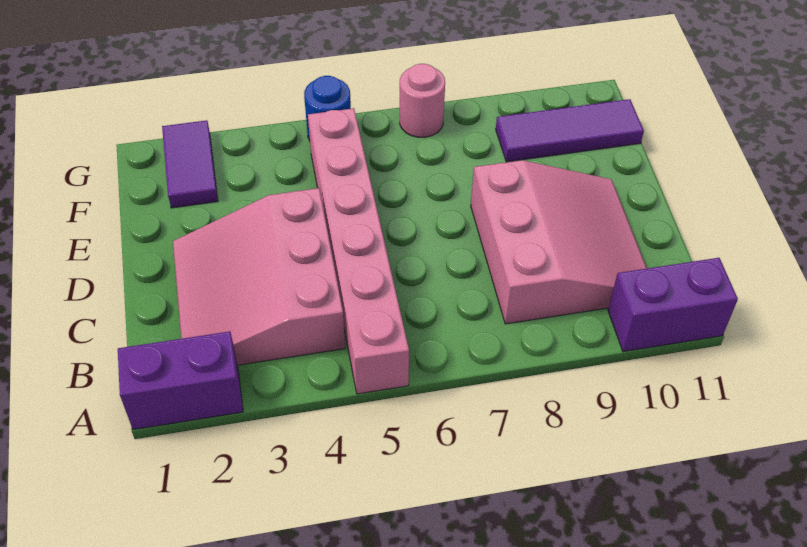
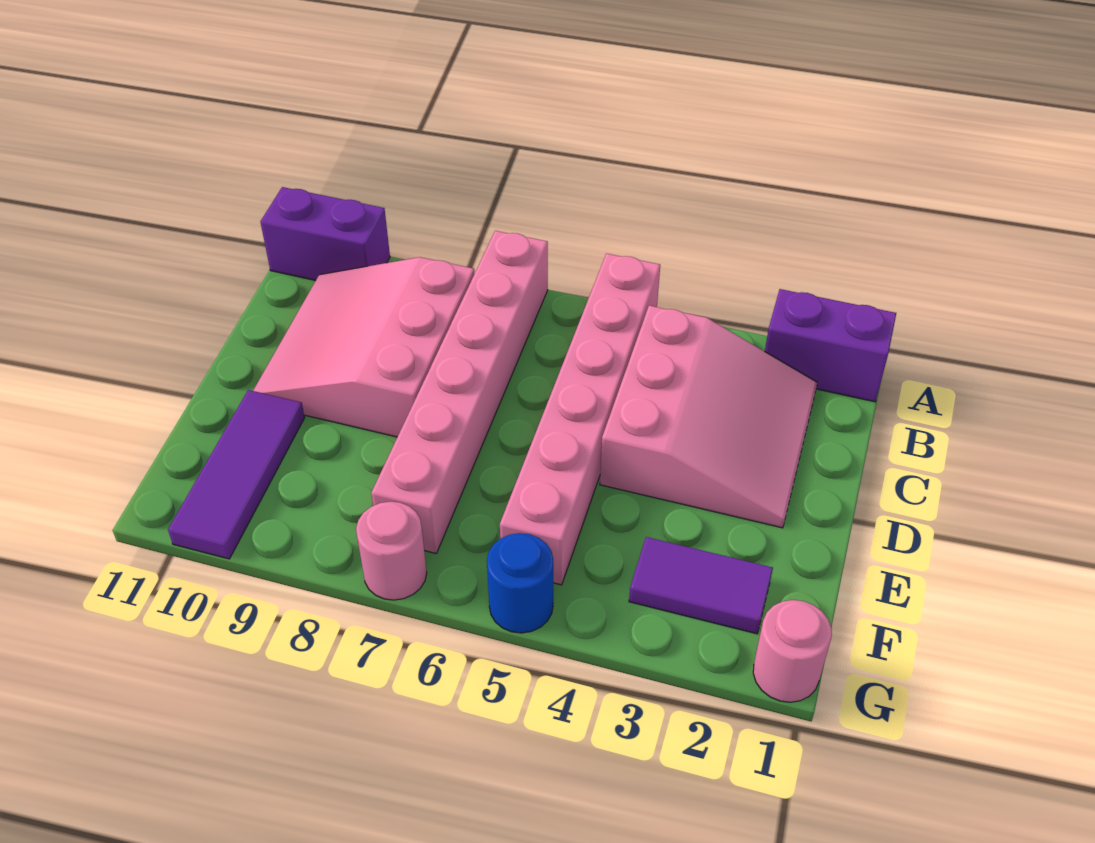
none -> pink brick A7:F7 level 1
purple tile F2:G2 level 1 -> purple tile F2:F3 level 1
purple tile F9:F11 level 1 -> purple tile E10:G10 level 1
none -> pink round brick G1 level 1

